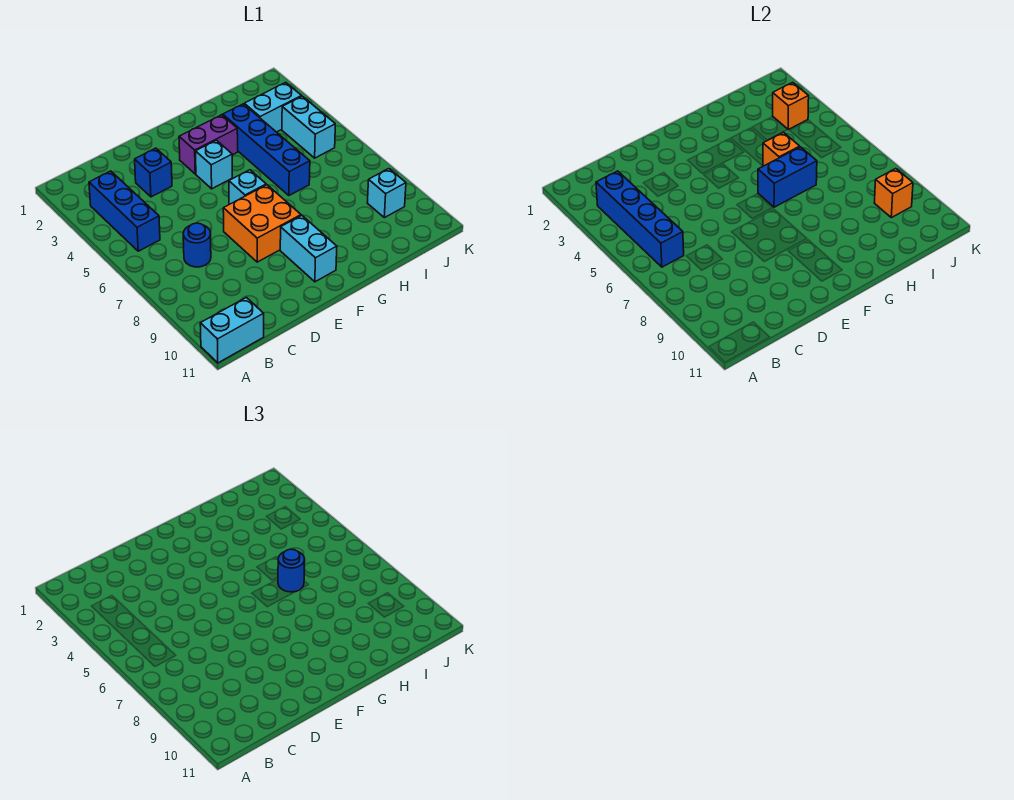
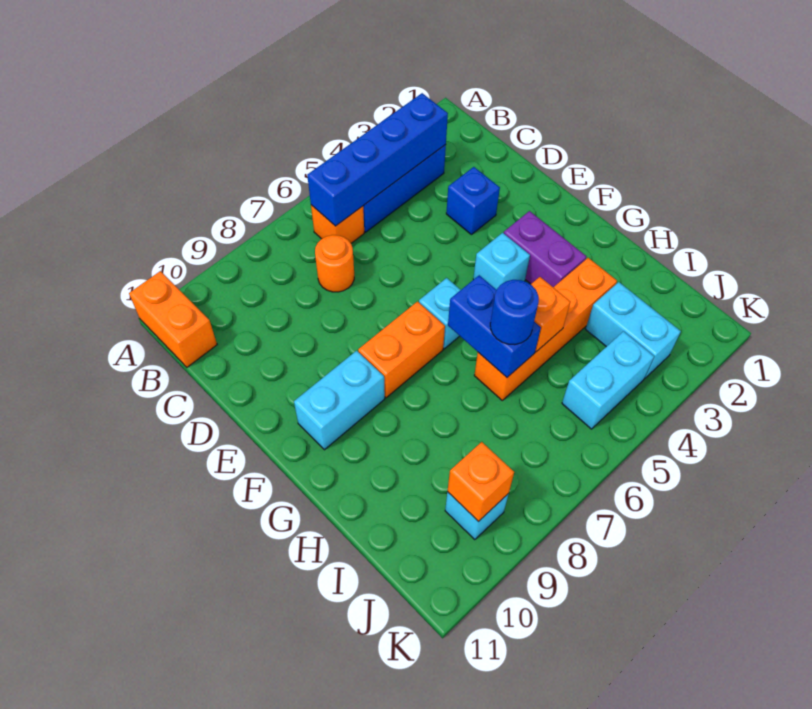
cyan brick A11:B11 level 1 -> orange brick A11:B11 level 1
blue round brick C7 level 1 -> orange round brick C7 level 1
orange brick E7:F8 level 1 -> orange brick F7:F8 level 1
blue brick H3:H6 level 1 -> orange brick H3:H6 level 1
orange brick J3 level 2 -> orange brick B6 level 1

